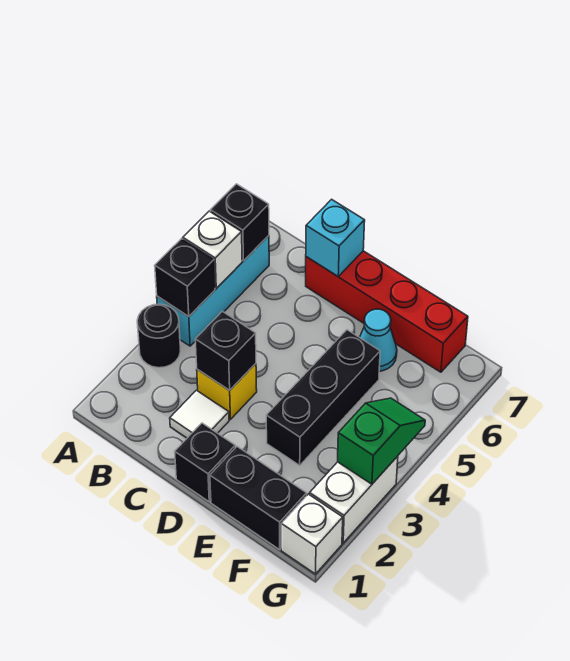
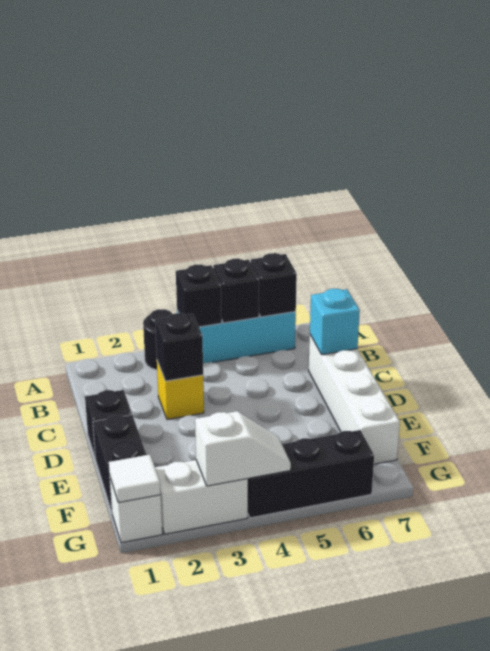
white brick A5 level 2 -> black brick A5 level 2
white tile C2 level 1 -> white tile G1 level 2
red brick C7:F7 level 1 -> white brick C7:F7 level 1
black brick E3:E5 level 1 -> black brick G4:G6 level 1
cyan cone E6 level 1 -> none
green slope G3:G4 level 2 top 3 -> white slope G3:G4 level 2 top 3

